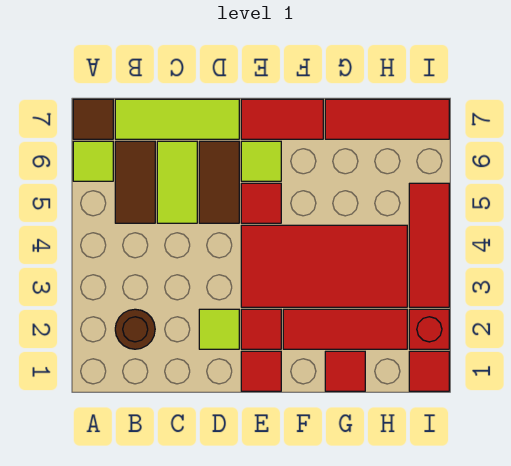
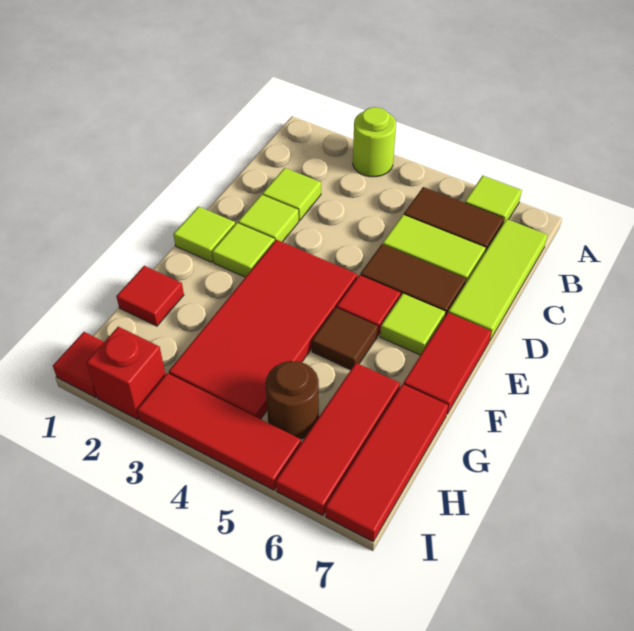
none -> lime round brick A3 level 1
brown tile A7 level 1 -> brown tile F5 level 1
brown round brick B2 level 1 -> brown round brick H5 level 1
none -> lime tile C2 level 1
red tile E1 level 1 -> lime tile E1 level 1
red tile E2 level 1 -> lime tile E2 level 1
red tile F2:H2 level 1 -> red tile G6:I6 level 1

